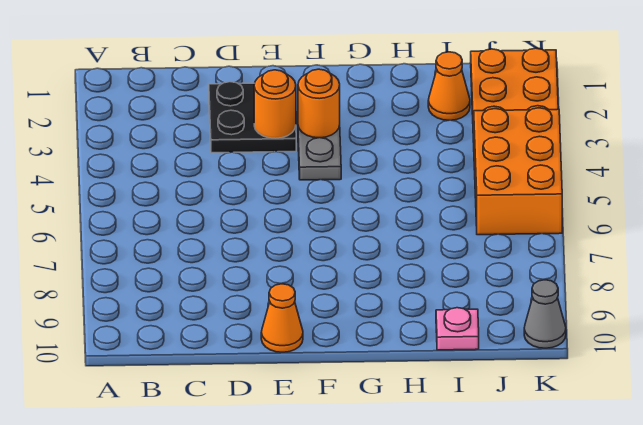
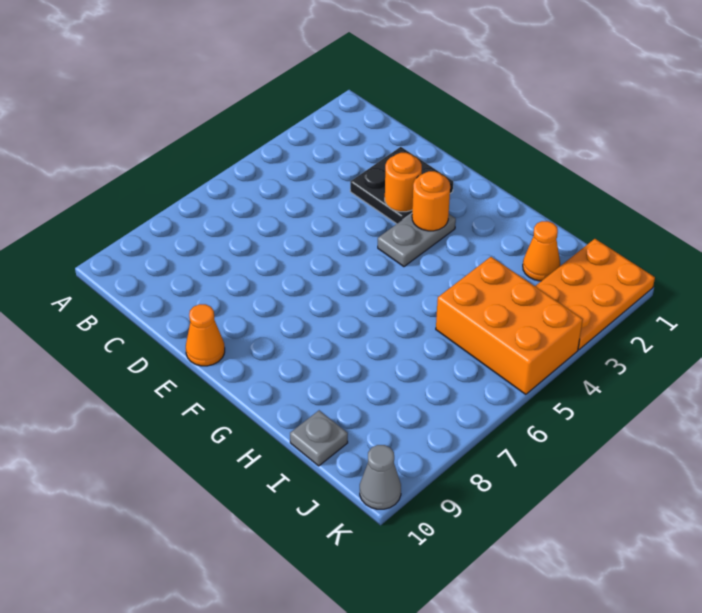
pink plate I10 level 1 -> grey plate I10 level 1
orange brick J4:K6 level 1 -> orange brick I4:K5 level 1

